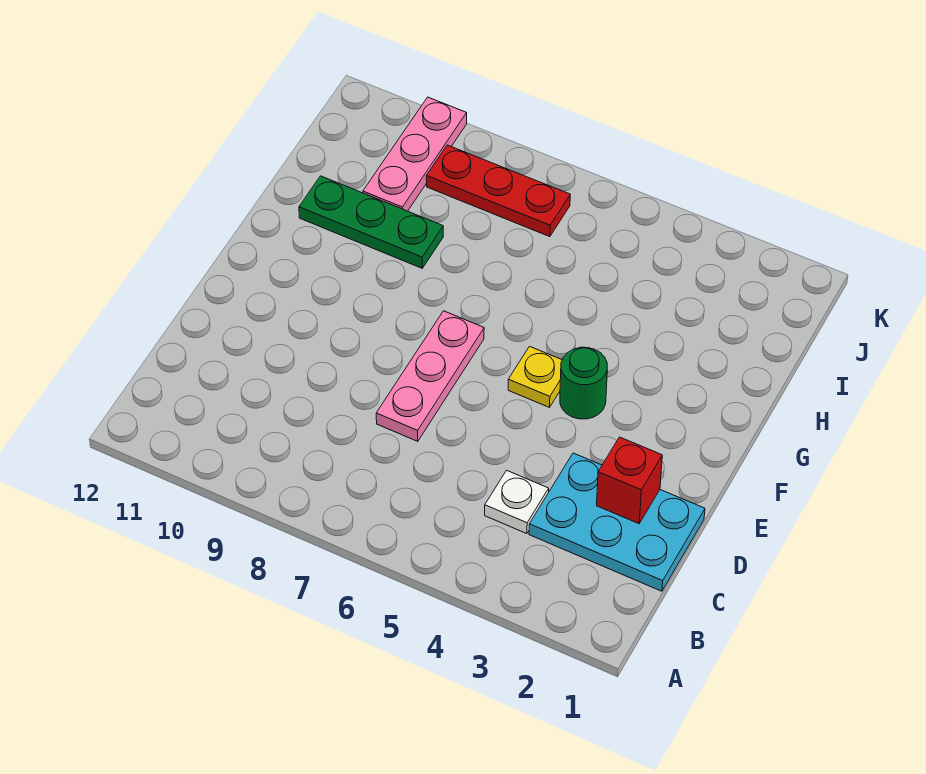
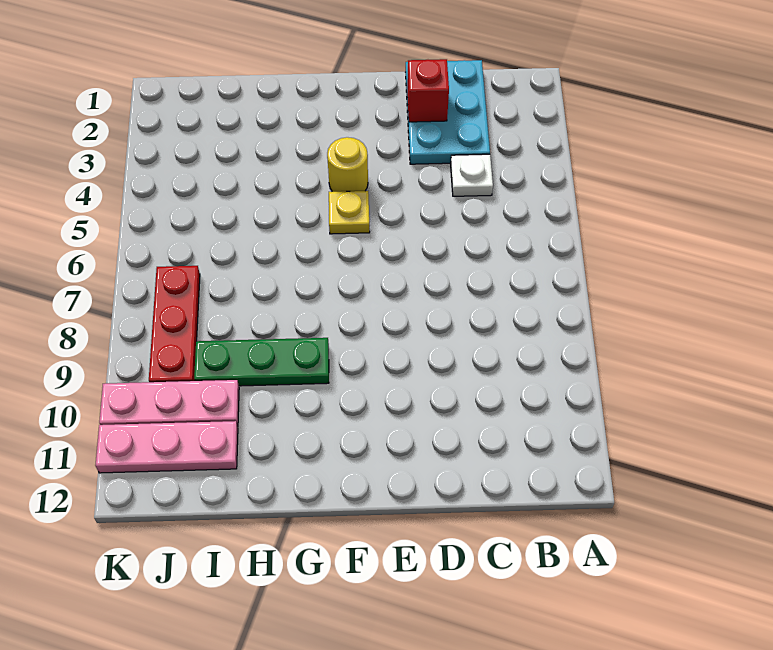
pink plate D7:F7 level 1 -> pink plate I11:K11 level 1
green round brick F4 level 1 -> yellow round brick F4 level 1
green plate H9:H11 level 1 -> green plate G9:I9 level 1

